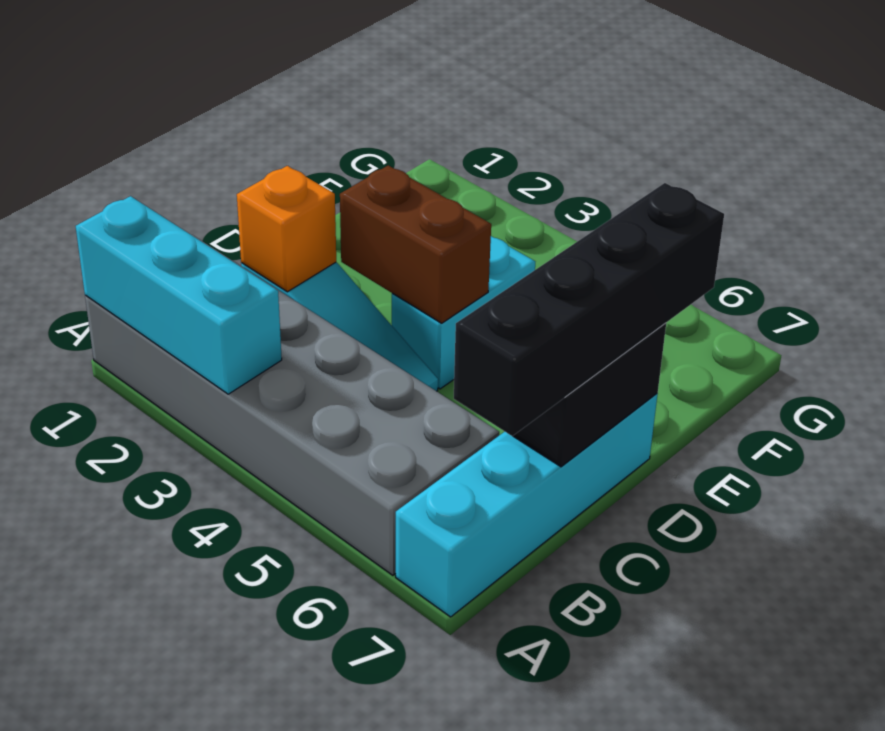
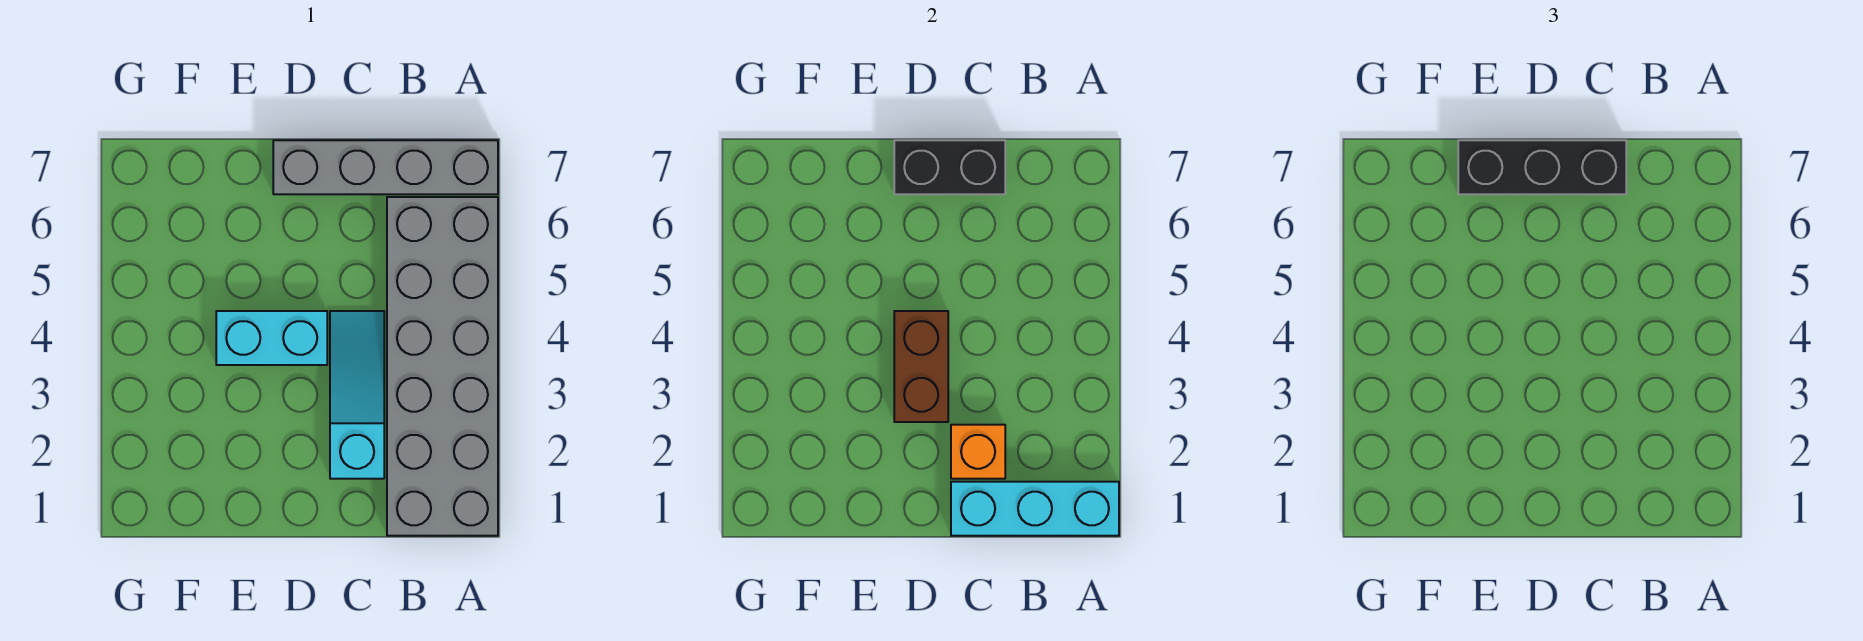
cyan brick A1:A3 level 2 -> cyan brick A1:C1 level 2
cyan brick A7:D7 level 1 -> grey brick A7:D7 level 1
black brick B7:E7 level 3 -> black brick C7:E7 level 3

